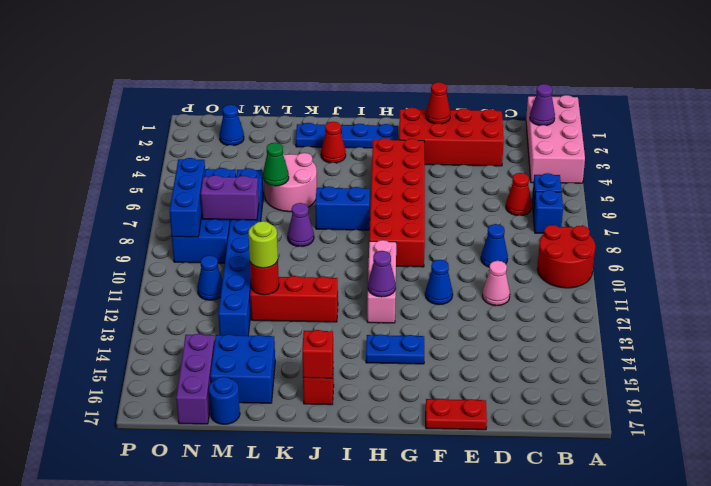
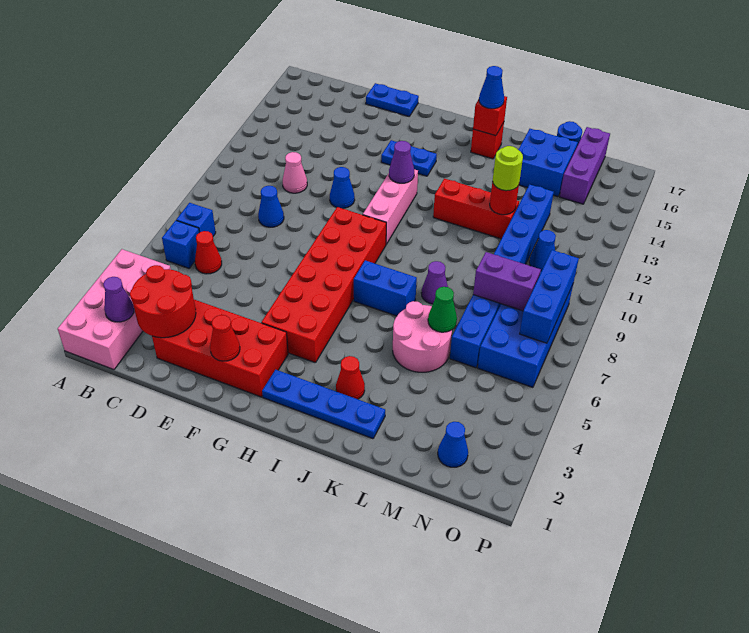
red round brick A9:B10 level 1 -> red round brick C2:D3 level 2
red plate E17:F17 level 1 -> blue plate E17:F17 level 1
none -> blue cone J16 level 3

